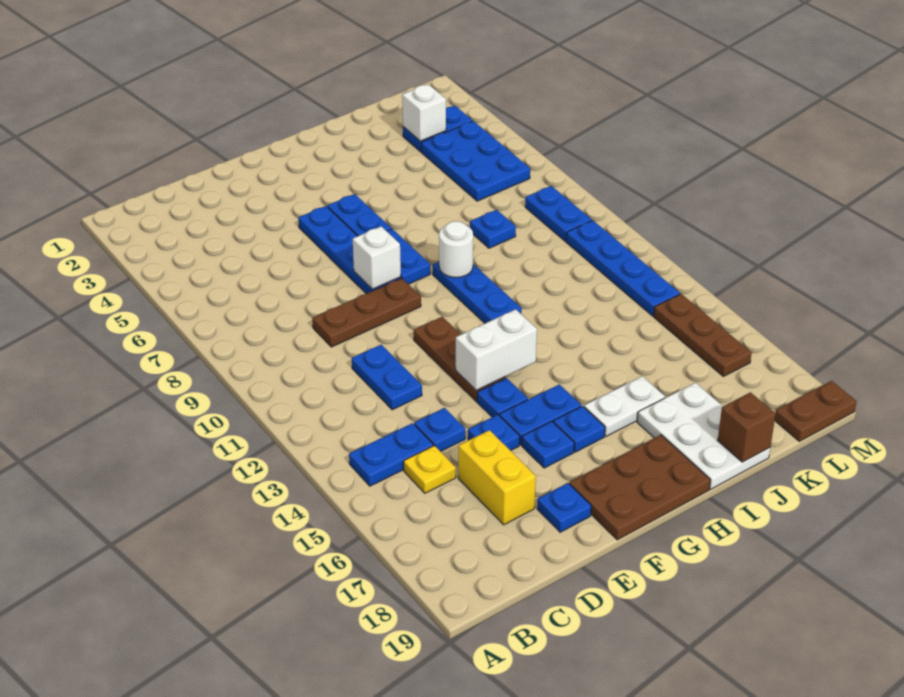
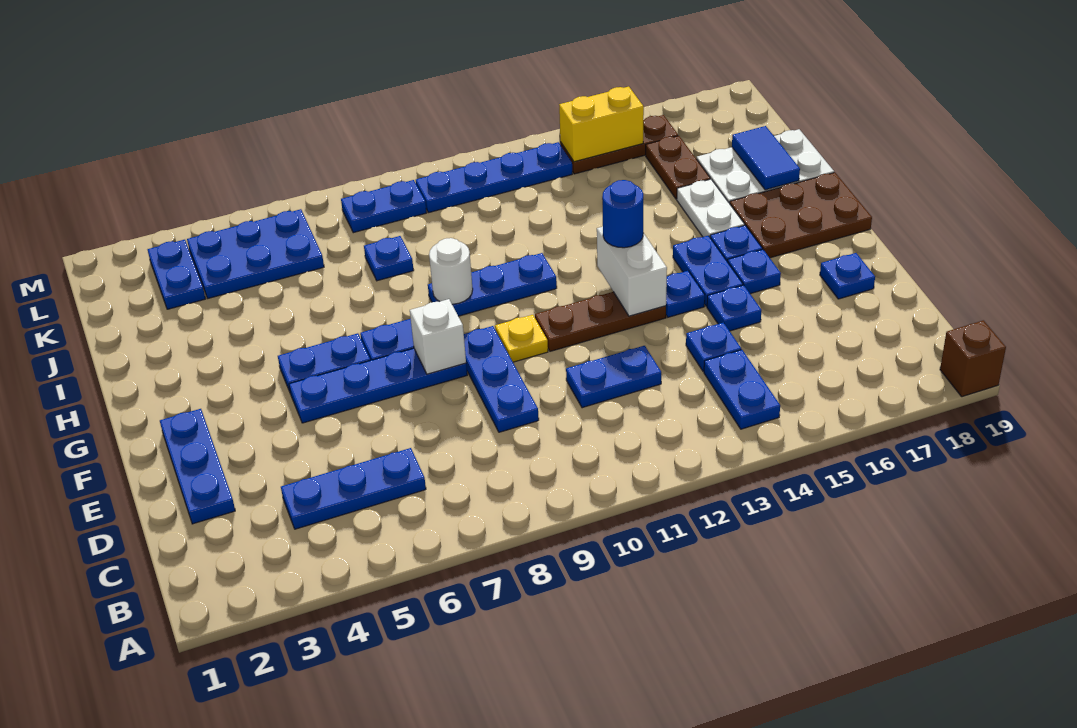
none -> blue plate C4:C6 level 1
yellow plate C15 level 1 -> yellow plate F10 level 1
none -> blue plate D2:F2 level 1
brown plate D9:F9 level 1 -> blue plate D9:F9 level 1
yellow brick D16:D17 level 1 -> yellow brick L14:L15 level 2
brown plate F18:H19 level 1 -> brown plate G17:H19 level 1
none -> blue round brick G13 level 3
none -> blue tile I18:J18 level 2
brown brick J19 level 2 -> brown brick A19 level 1
white brick K3 level 2 -> none
brown plate L19:M19 level 1 -> brown plate J16:K16 level 1

